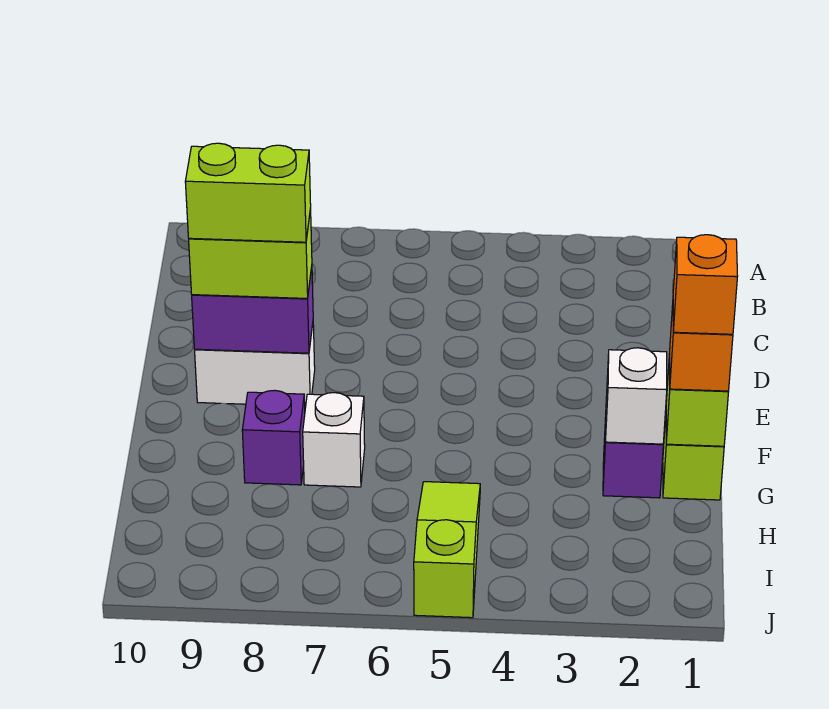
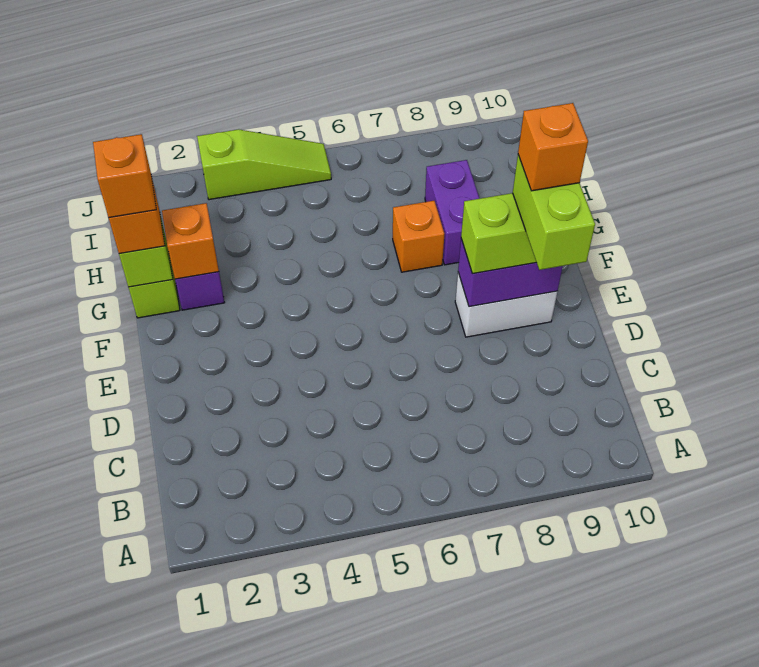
lime brick E8:E9 level 4 -> lime brick D9:E9 level 4
none -> orange brick E9 level 5
white brick G2 level 2 -> orange brick G2 level 2
white brick G7 level 1 -> orange brick G7 level 1
purple brick G8 level 1 -> purple brick G8:H8 level 1
lime slope H5:J5 level 1 top J -> lime slope J3:J5 level 1 top 3

